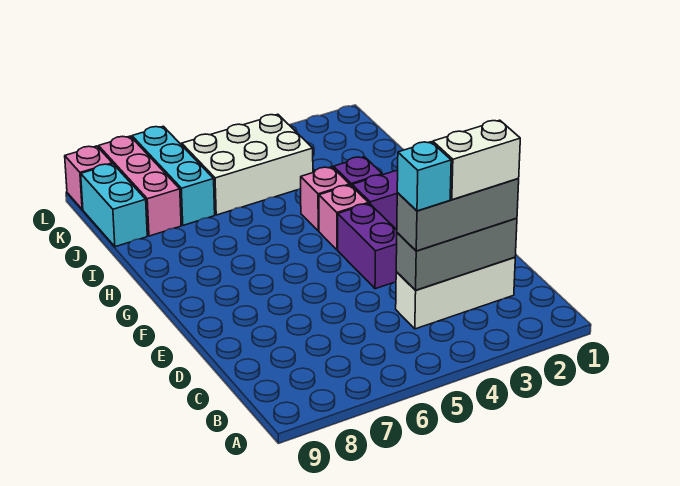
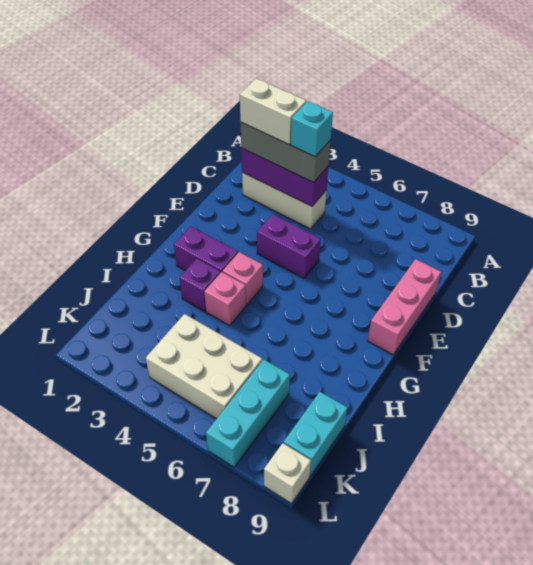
grey brick C2:C4 level 2 -> purple brick C2:C4 level 2
purple brick E4:F4 level 1 -> purple brick E4:E5 level 1
pink brick J8:L8 level 1 -> pink brick D9:F9 level 1
pink brick L9 level 1 -> white brick L9 level 1

